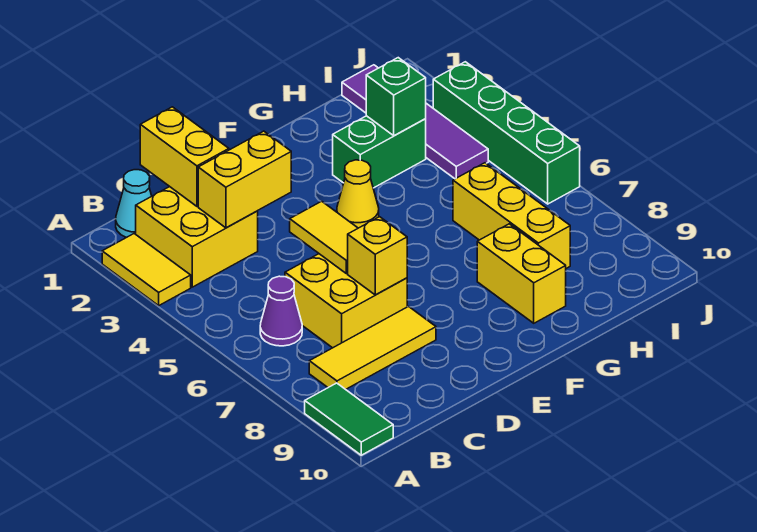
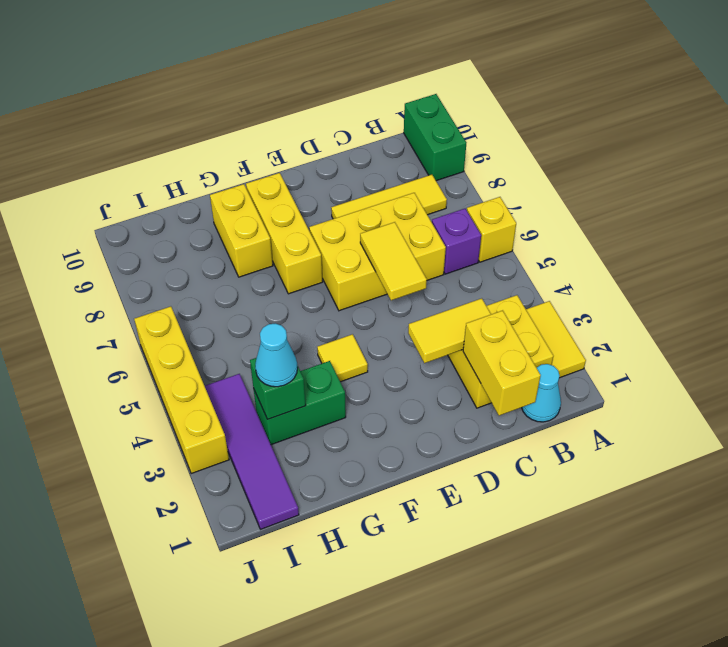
green tile A9:A10 level 1 -> green brick A9:A10 level 1
purple cone B6 level 1 -> purple brick B6 level 1
yellow brick C3:D3 level 2 -> yellow tile C3:D3 level 2
yellow brick C6:D7 level 1 -> yellow brick C6:E7 level 1
yellow brick D7 level 2 -> yellow brick A6 level 1
yellow cone F4 level 1 -> yellow tile F4 level 1
none -> cyan cone H3 level 3
yellow brick H6:H8 level 1 -> yellow brick F7:F9 level 1
green brick J3:J6 level 1 -> yellow brick J3:J6 level 1

